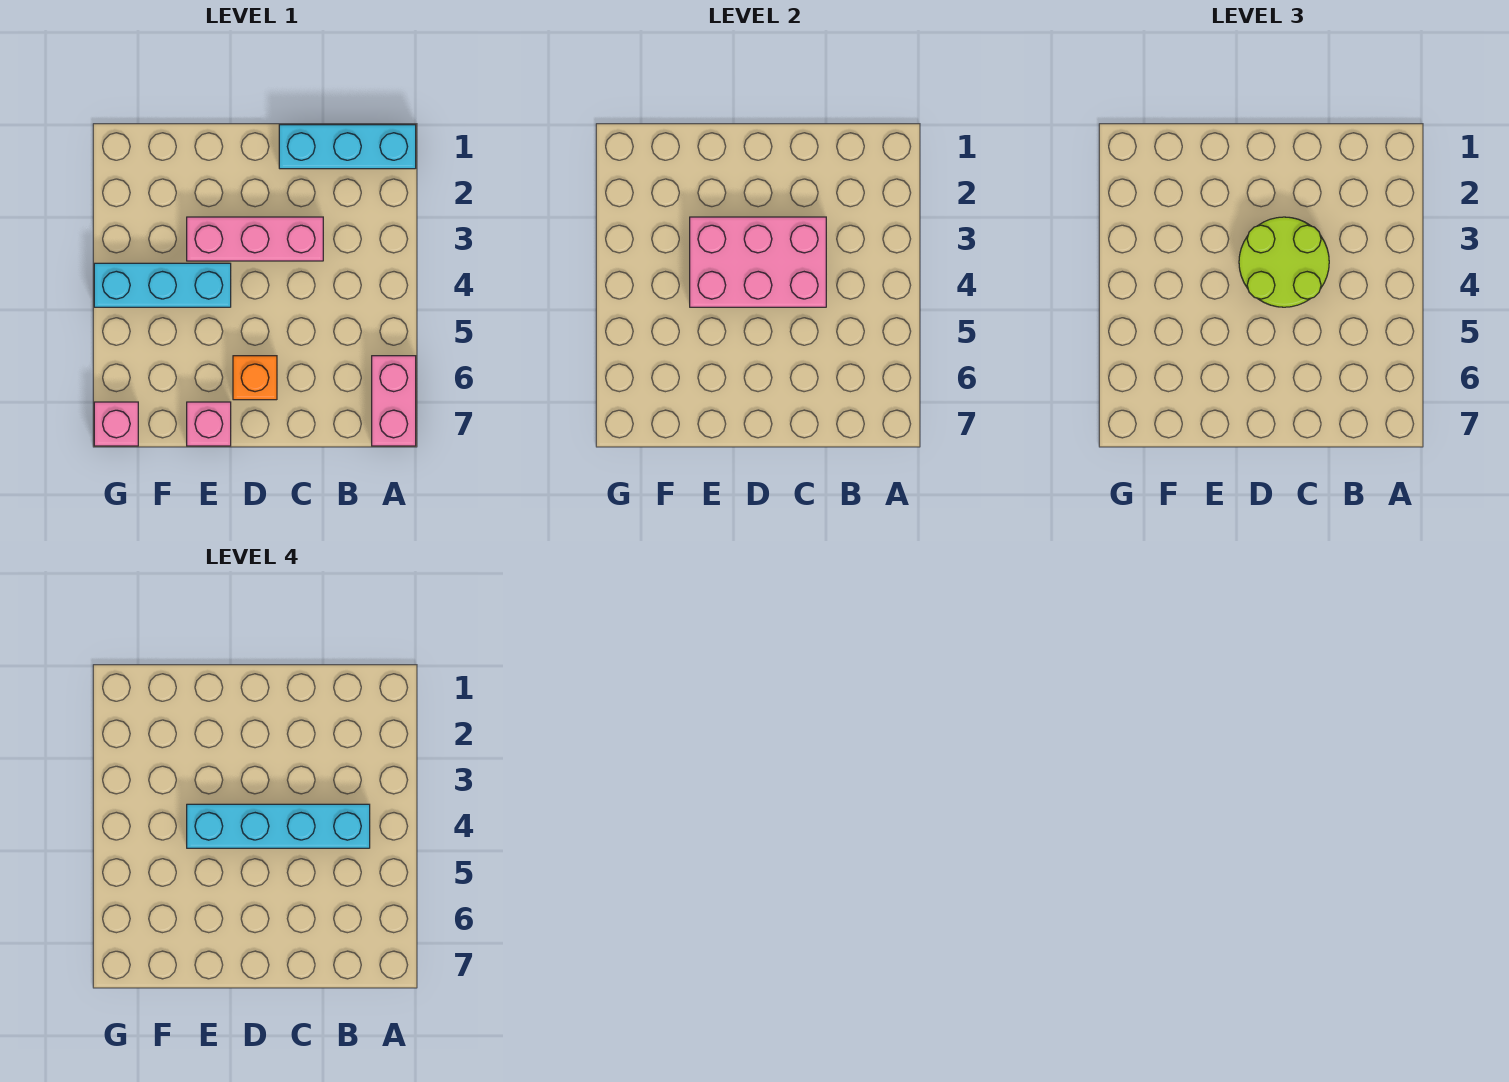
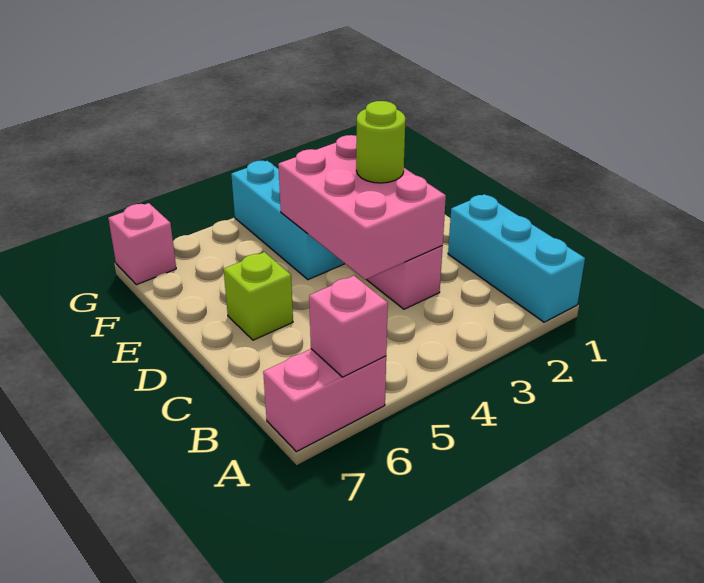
cyan brick B4:E4 level 4 -> none
lime round brick C3:D4 level 3 -> lime round brick D3 level 3
orange brick D6 level 1 -> lime brick D6 level 1
pink brick E7 level 1 -> pink brick A6 level 2

